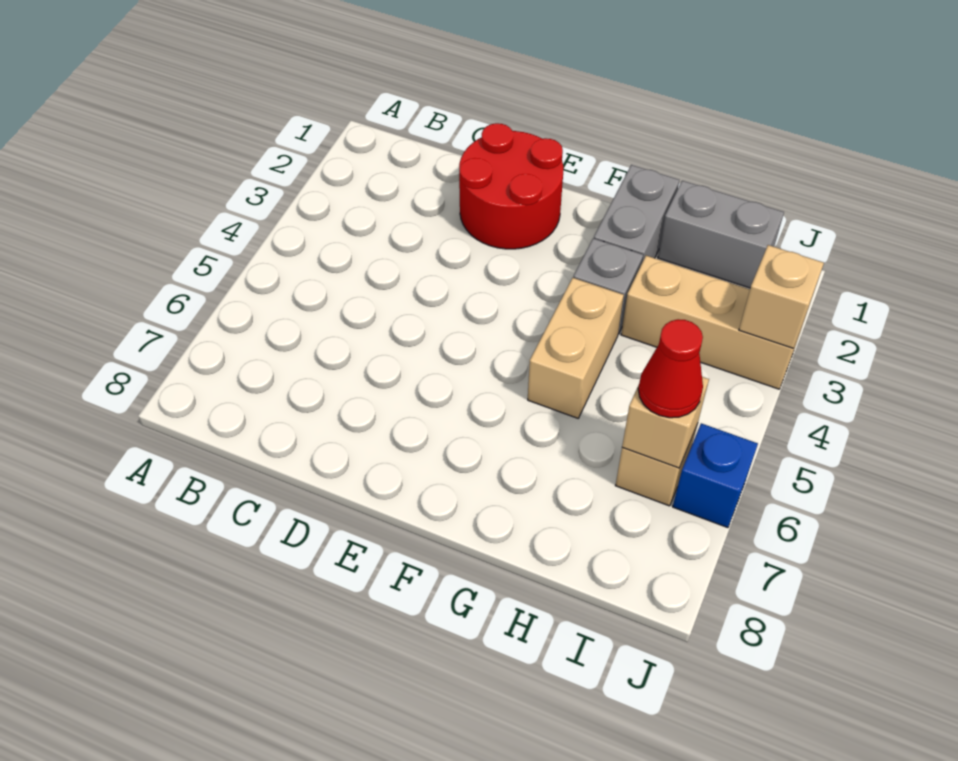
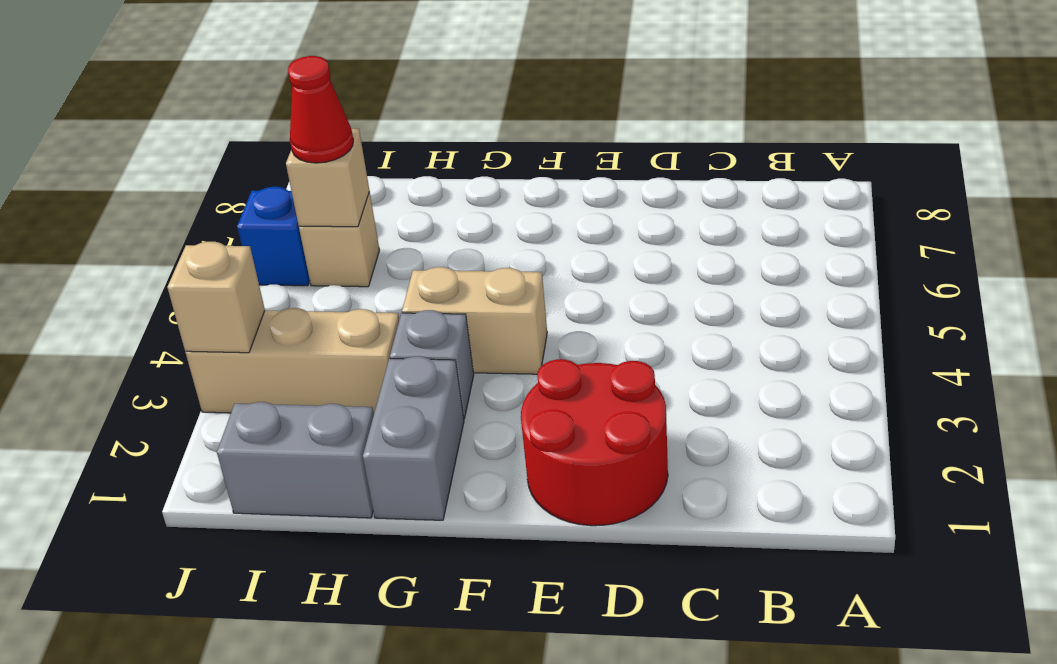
tan brick G4:G5 level 1 -> tan brick F4:G4 level 1

